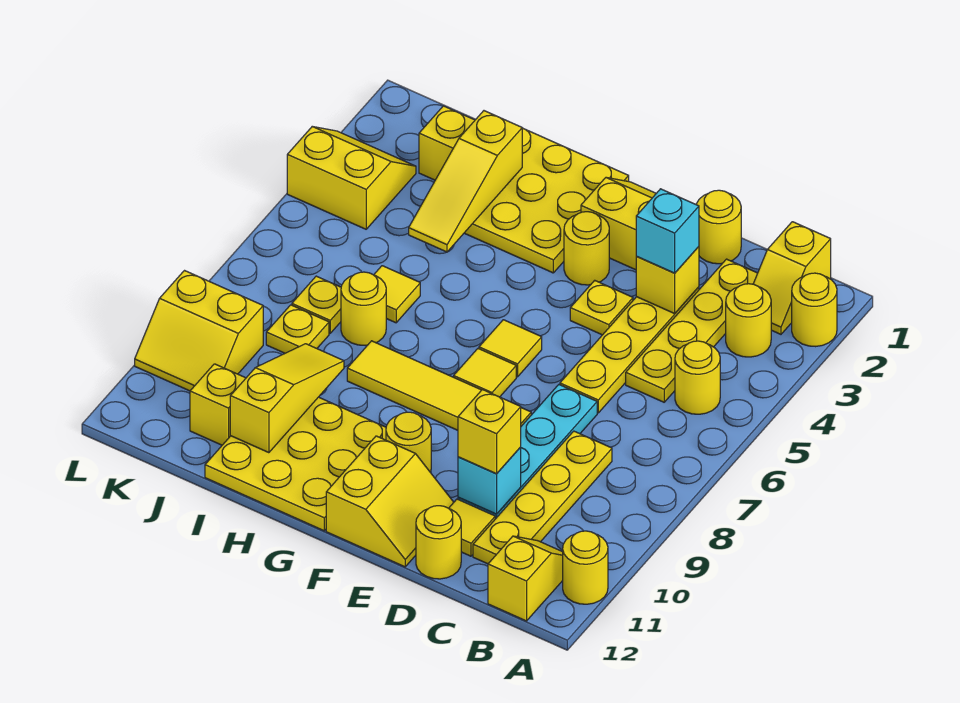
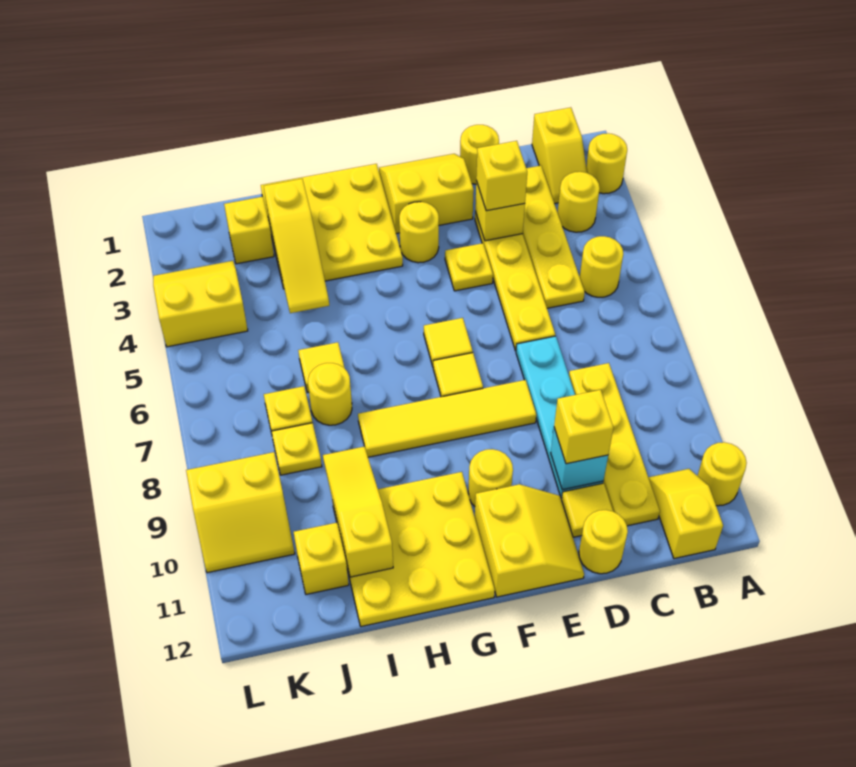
cyan brick D3 level 3 -> yellow brick D3 level 3

